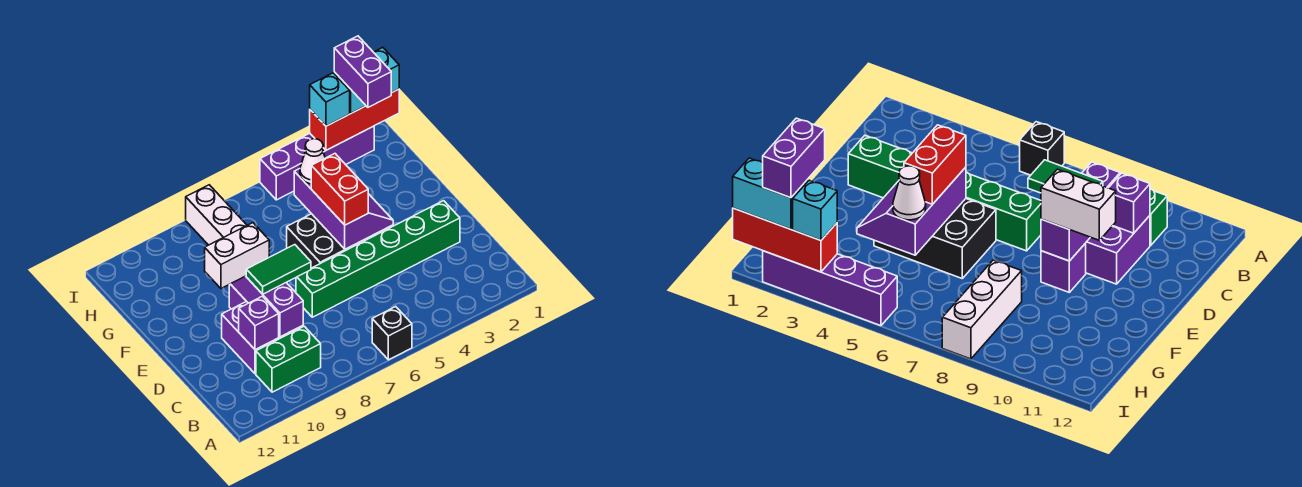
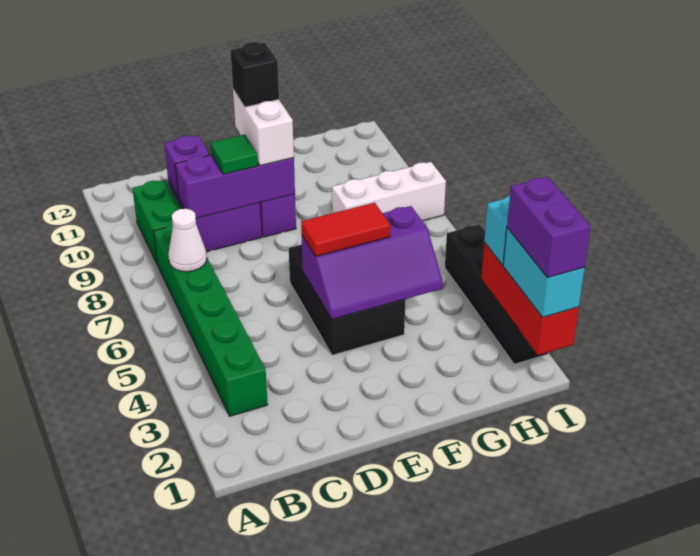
black brick A6 level 1 -> black brick E10 level 4
green brick D2:D7 level 1 -> green brick B3:B8 level 1
green tile D8:D9 level 3 -> green tile D9 level 3
red brick E5:F5 level 3 -> red tile E5:F5 level 3
white cone G5 level 3 -> white cone B7 level 2
purple brick H2:I2 level 4 -> purple brick I1:I2 level 4
purple brick I2:I5 level 1 -> black brick I2:I5 level 1

